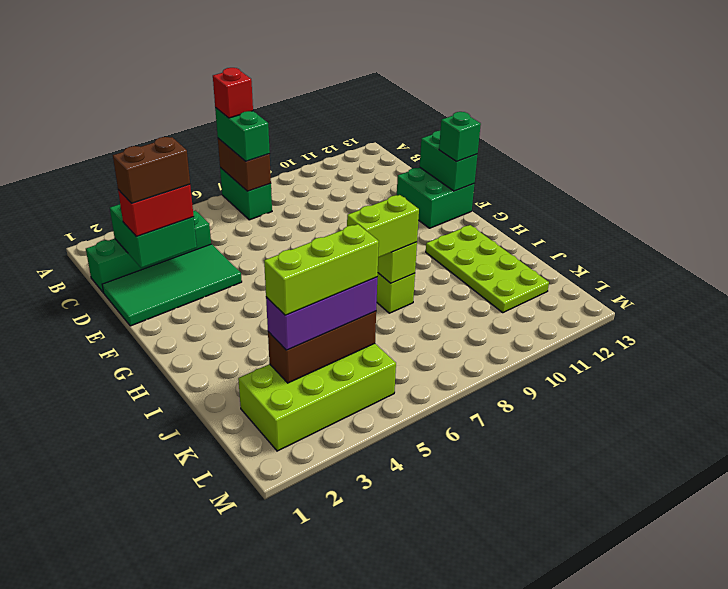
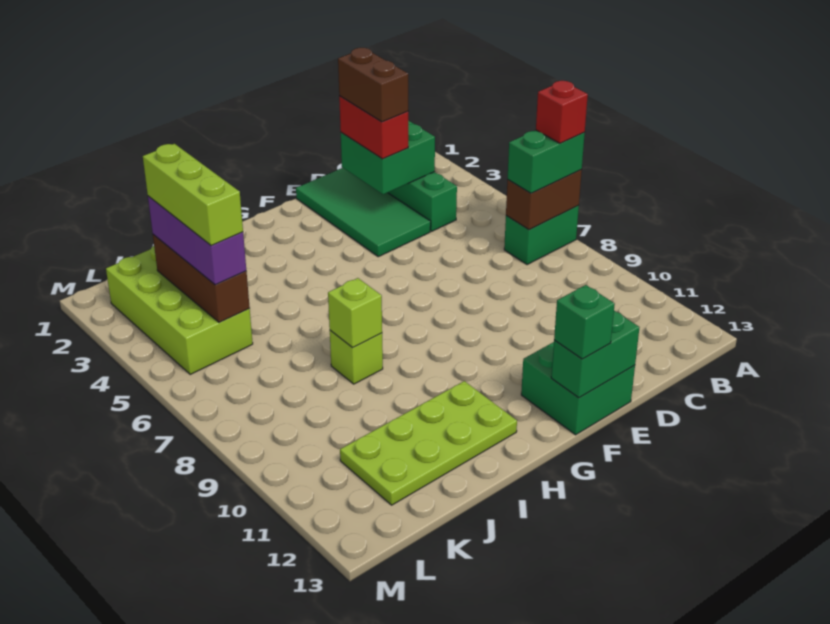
lime brick I7:I8 level 3 -> none

